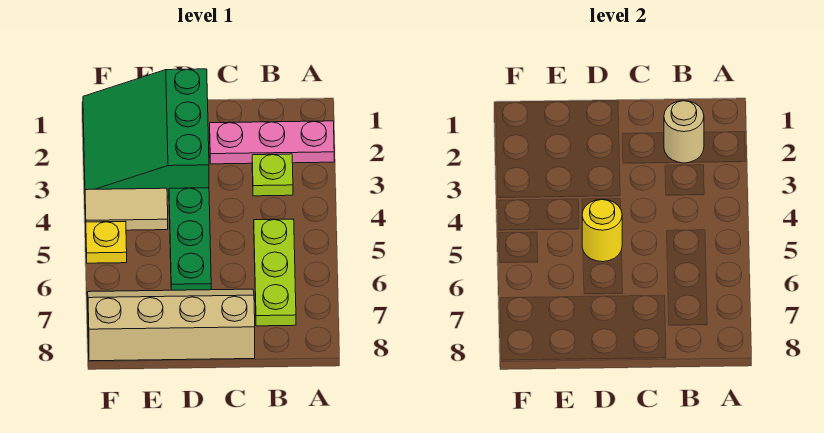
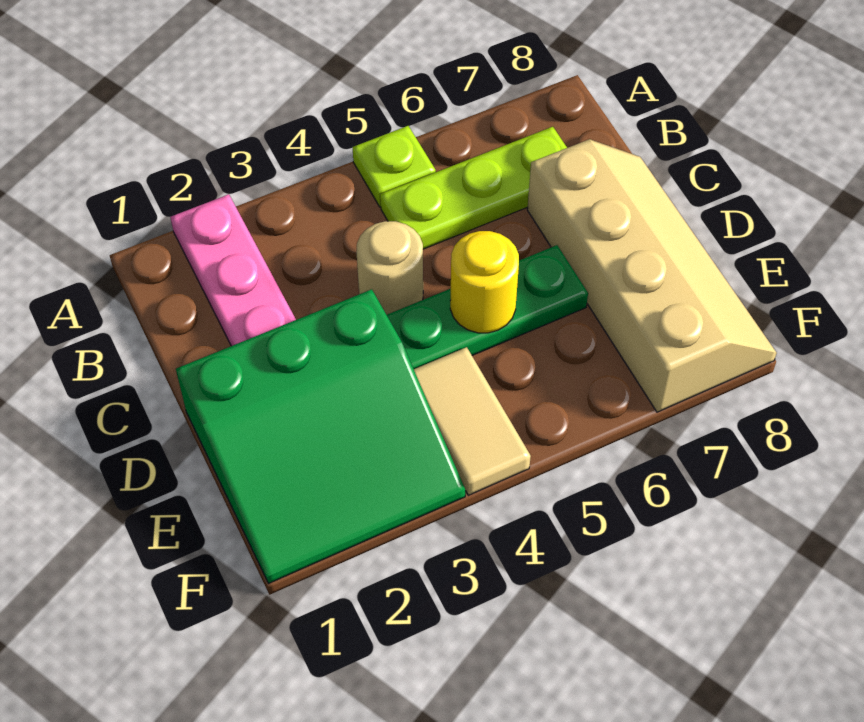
tan round brick B2 level 2 -> tan round brick C4 level 1
lime plate B3 level 1 -> lime plate A5 level 1
tan slope C7:F8 level 1 top 8 -> tan slope C7:F8 level 1 top 7
yellow plate F5 level 1 -> none

